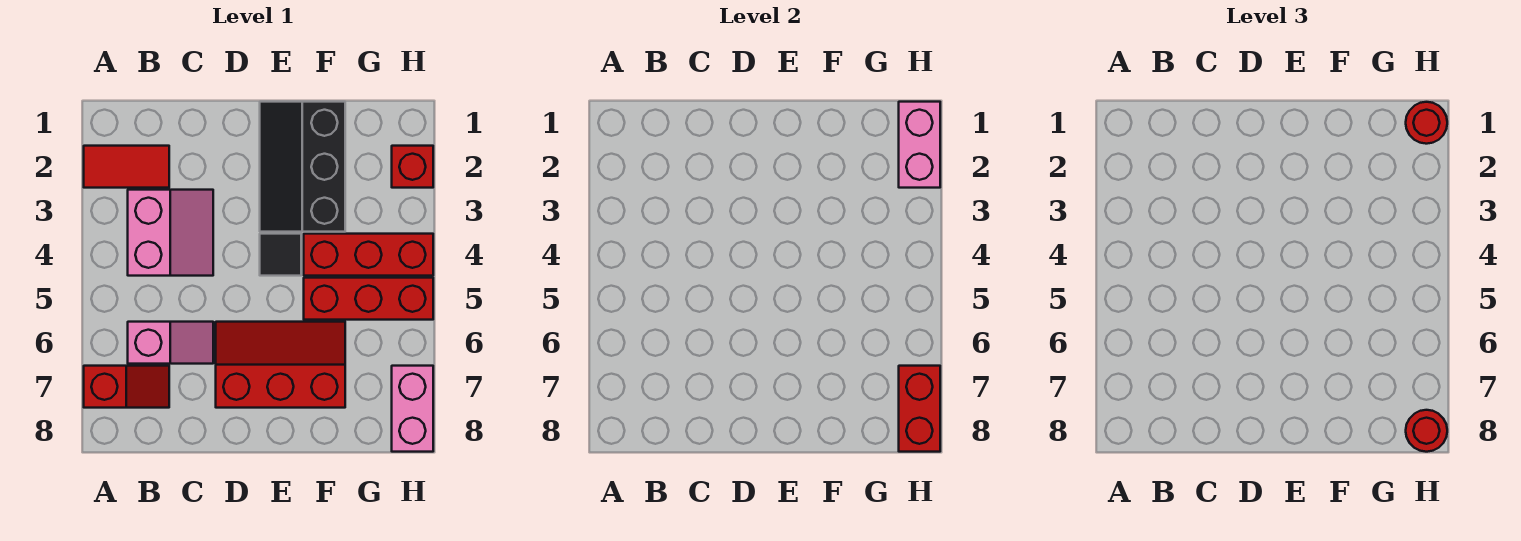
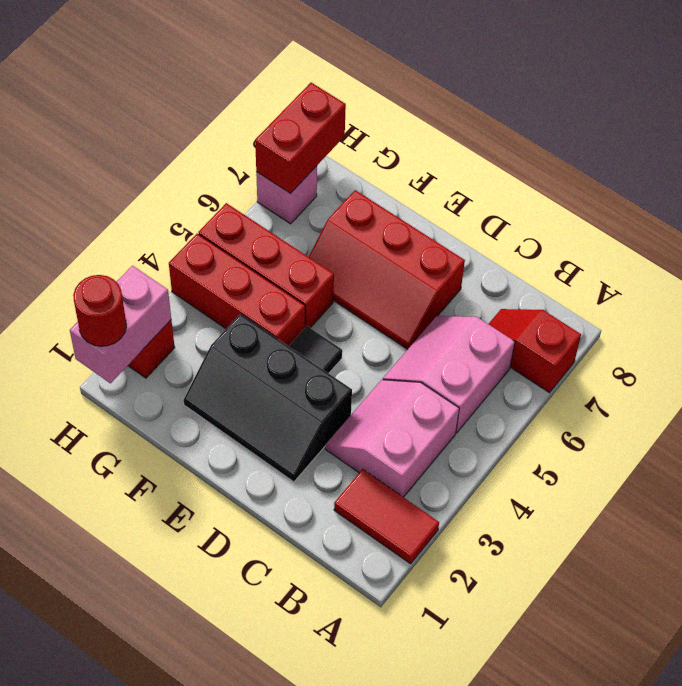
pink slope B6:C6 level 1 top B -> pink slope B5:C6 level 1 top B
black slope E1:F3 level 1 top F -> black slope D2:F3 level 1 top 3
pink brick H7:H8 level 1 -> pink brick H7 level 1
red round brick H8 level 3 -> none

